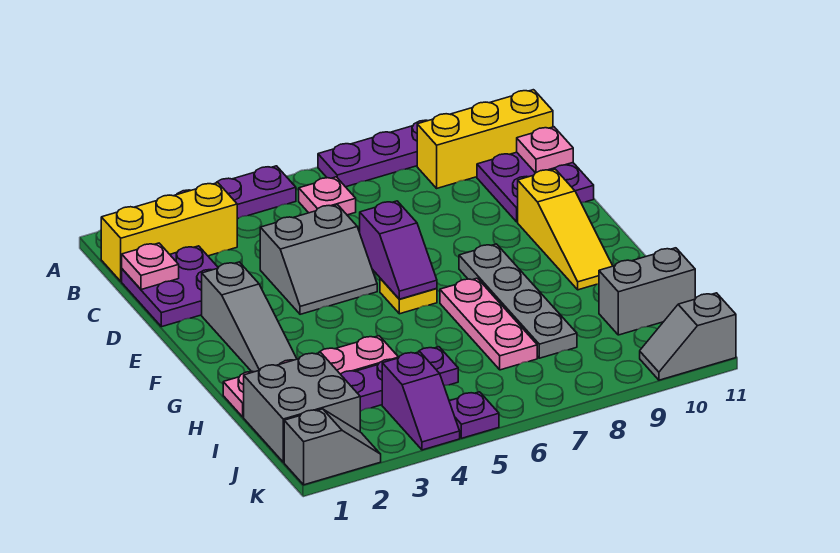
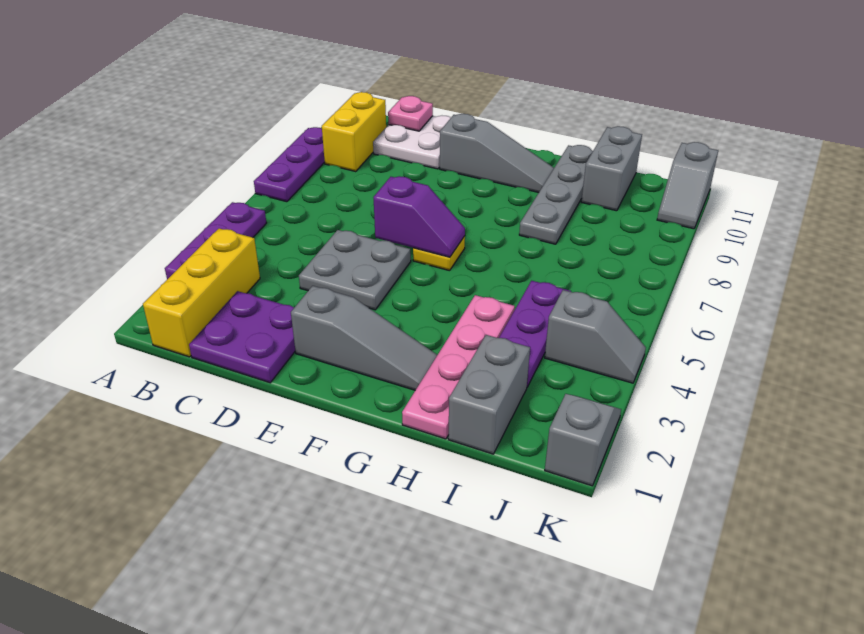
pink plate B6 level 1 -> none
yellow brick B9:B11 level 1 -> yellow brick B9:B10 level 1
pink plate C1 level 2 -> none
purple plate C10:D11 level 1 -> white plate C10:D11 level 1
grey slope D4:E5 level 1 top D -> grey plate D4:E5 level 1
yellow slope E10:G10 level 1 top E -> grey slope E10:G10 level 1 top E
grey plate F8:I8 level 1 -> grey plate H8:H11 level 1
pink plate G7:I7 level 1 -> none
grey brick I1:J2 level 1 -> grey brick I1:I2 level 1
purple slope J4:K4 level 1 top J -> grey slope J4:K4 level 1 top J
purple plate K5 level 1 -> none

